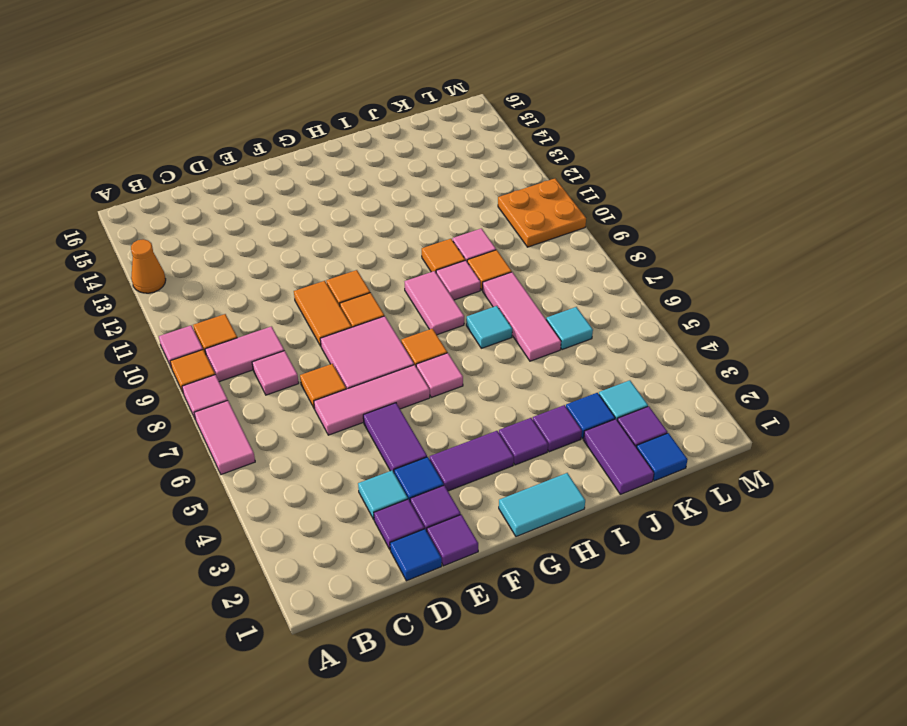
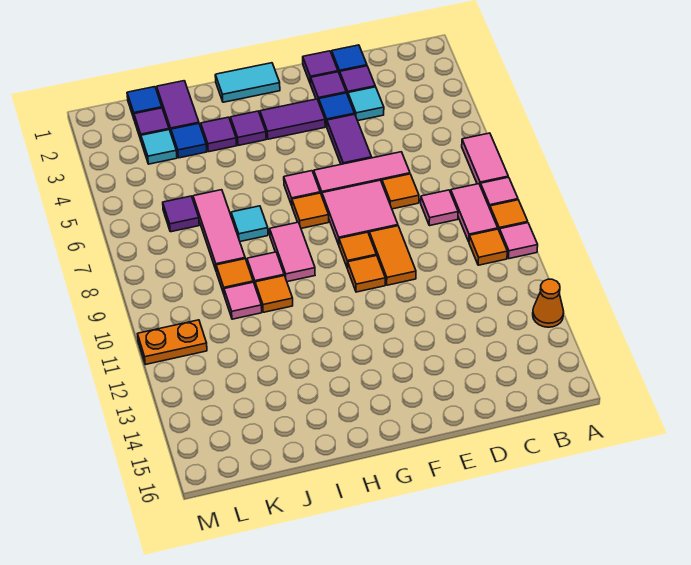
pink tile B9:C9 level 1 -> pink tile B8:B9 level 1
cyan tile K6 level 1 -> purple tile K6 level 1
orange plate L10:M11 level 1 -> orange plate L11:M11 level 1

